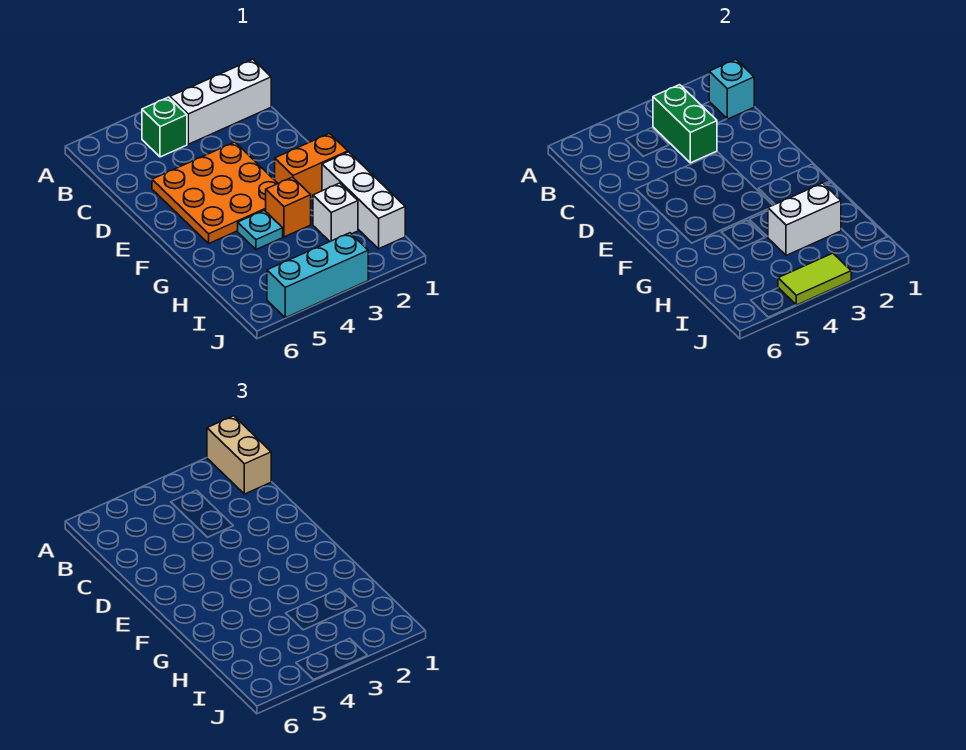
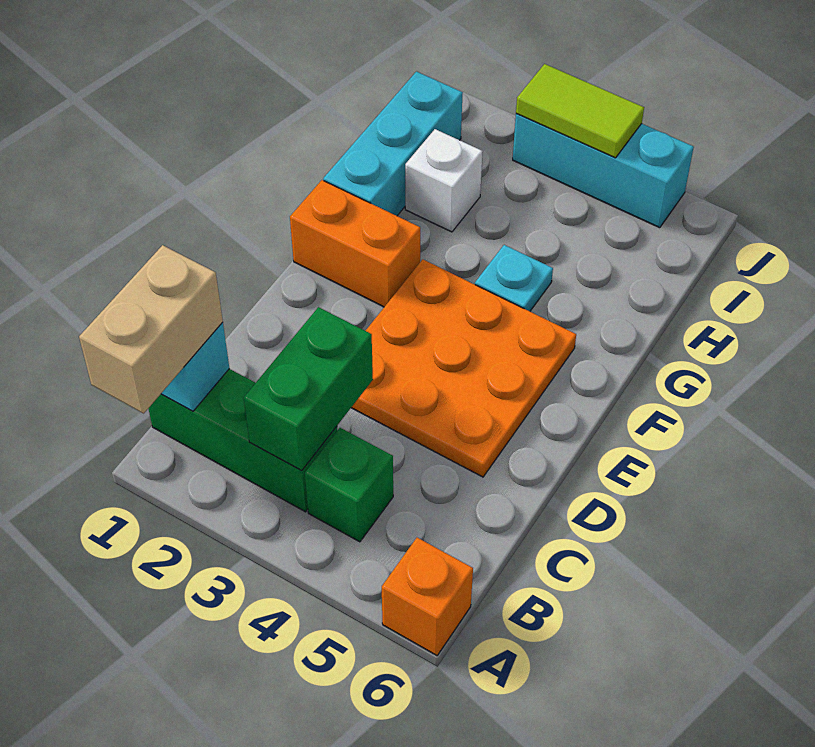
white brick B1:B3 level 1 -> green brick B1:B3 level 1
white brick G1:I1 level 1 -> cyan brick G1:I1 level 1
orange brick G3 level 1 -> orange brick A6 level 1
white brick H2:H3 level 2 -> none

